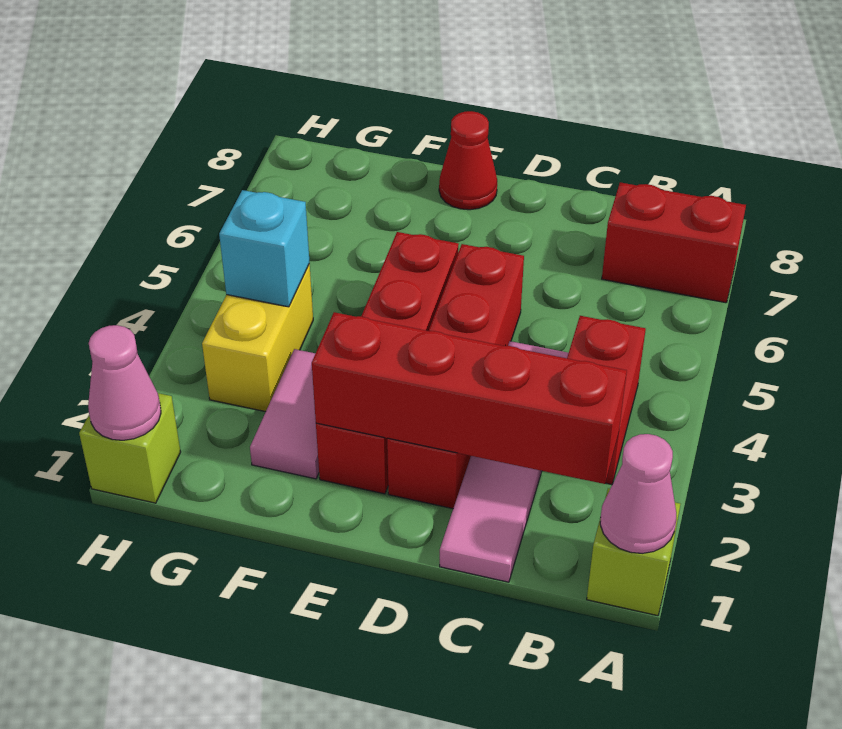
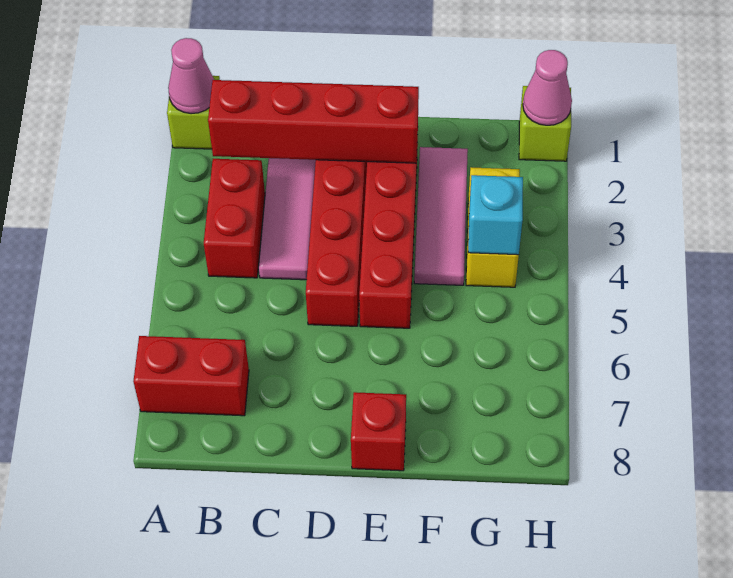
red cone E8 level 1 -> red brick E8 level 1
pink tile F2:F3 level 1 -> pink tile F2:F4 level 1

